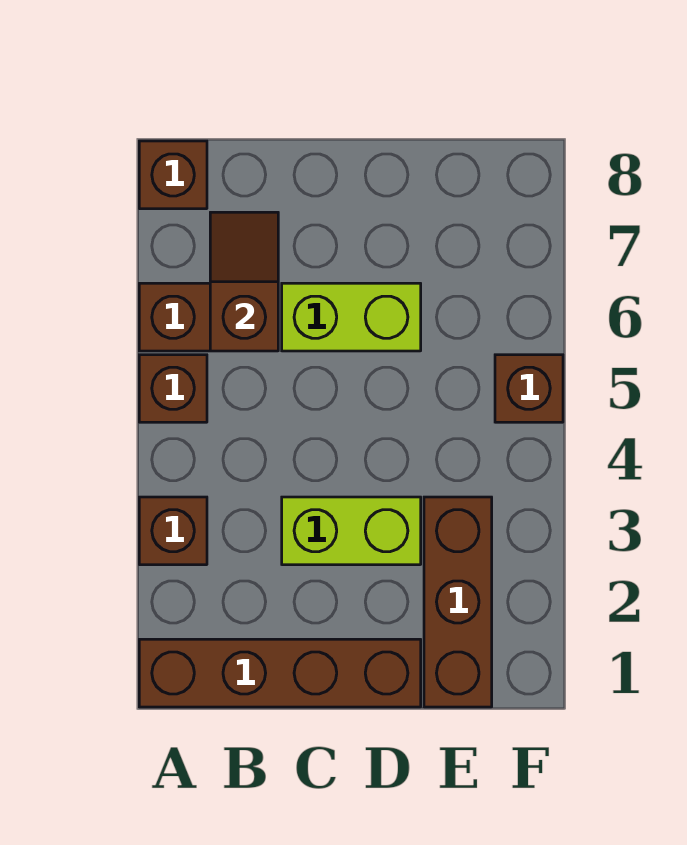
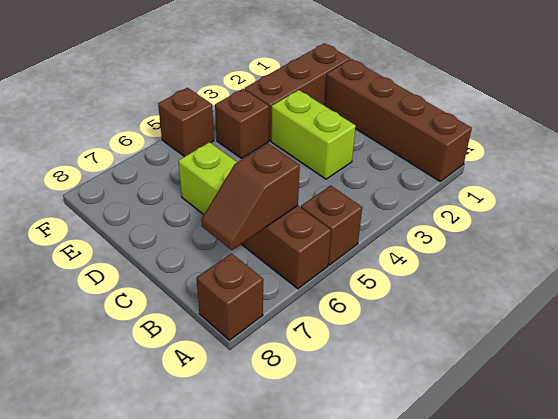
brown brick A3 level 1 -> brown brick E4 level 1

